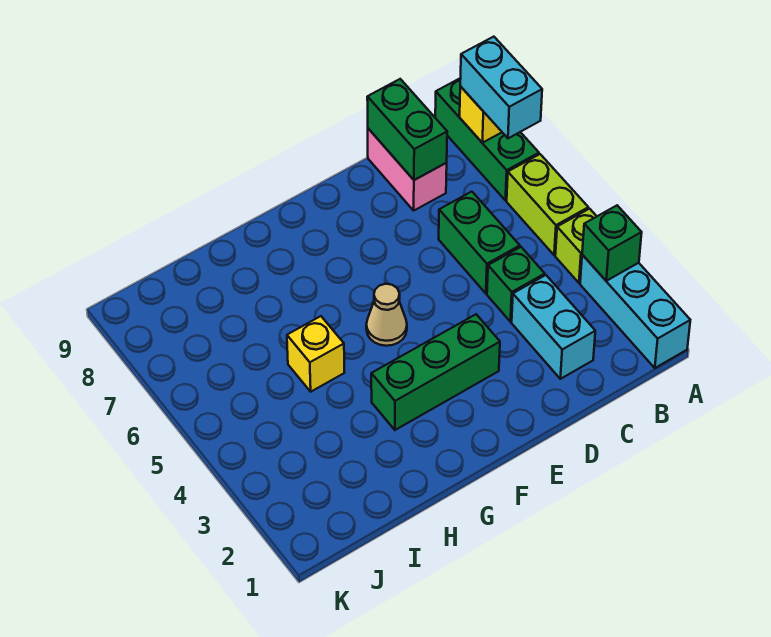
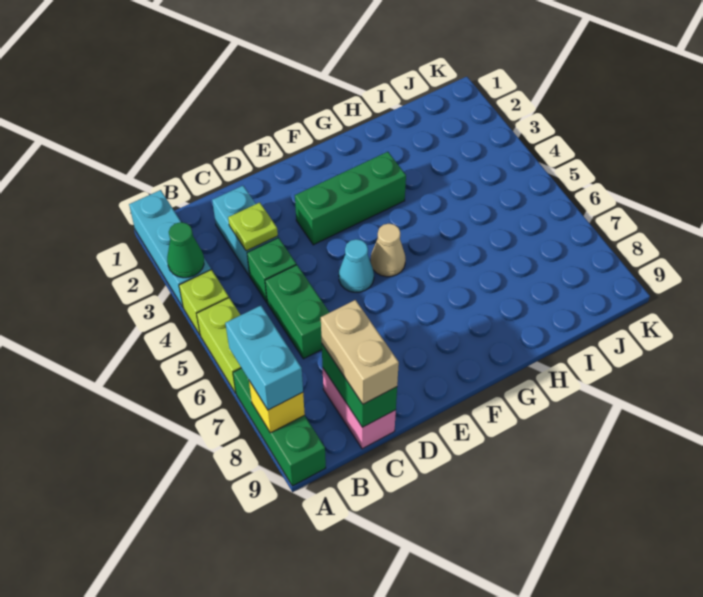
green brick A3 level 2 -> green cone A3 level 2
none -> lime plate C3 level 2
none -> tan brick C8:C9 level 3
none -> cyan cone E5 level 1
yellow brick H5 level 1 -> none

